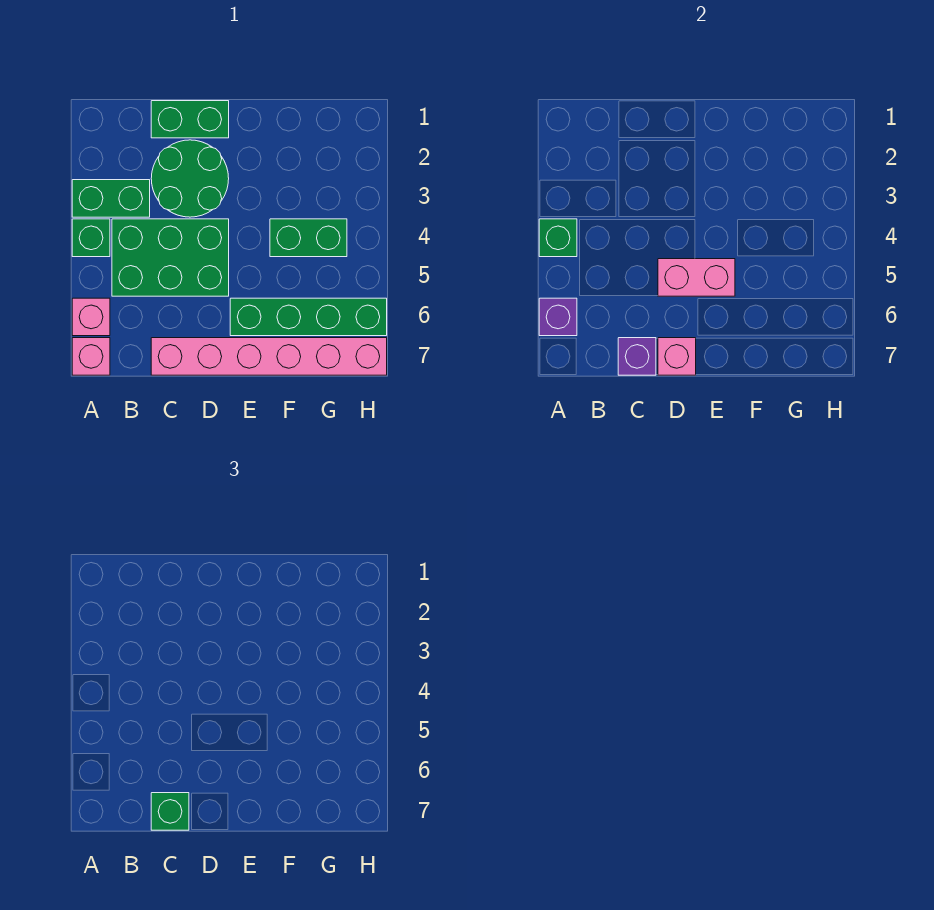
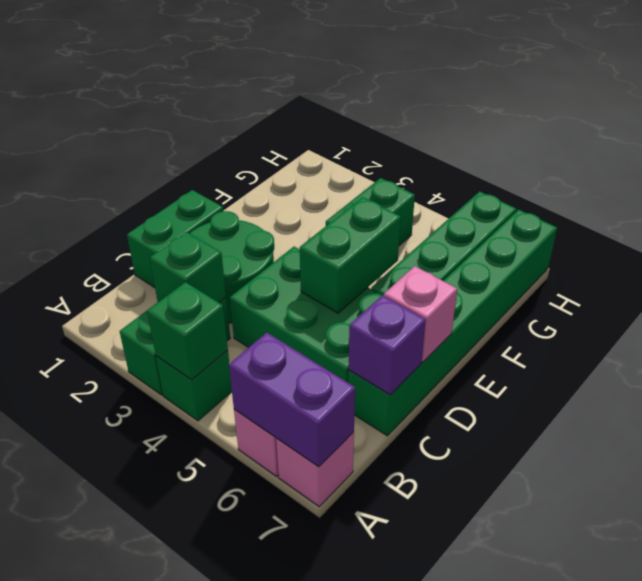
purple brick A6 level 2 -> purple brick A6:A7 level 2
green brick B4:D5 level 1 -> green brick C4:D6 level 1
pink brick C7:H7 level 1 -> green brick C7:H7 level 1
green brick C7 level 3 -> green brick B3 level 2
pink brick D5:E5 level 2 -> green brick D5:E5 level 2

